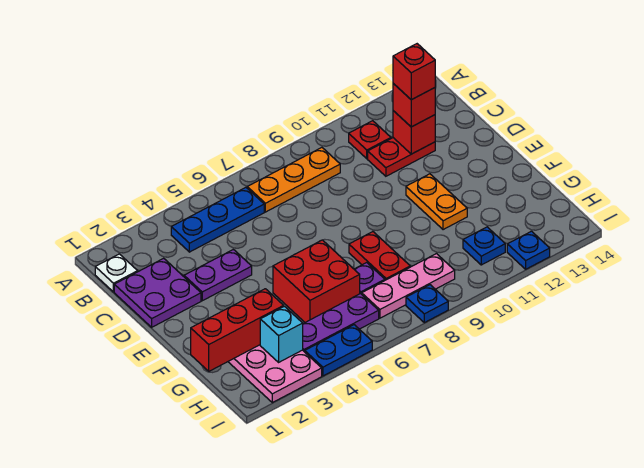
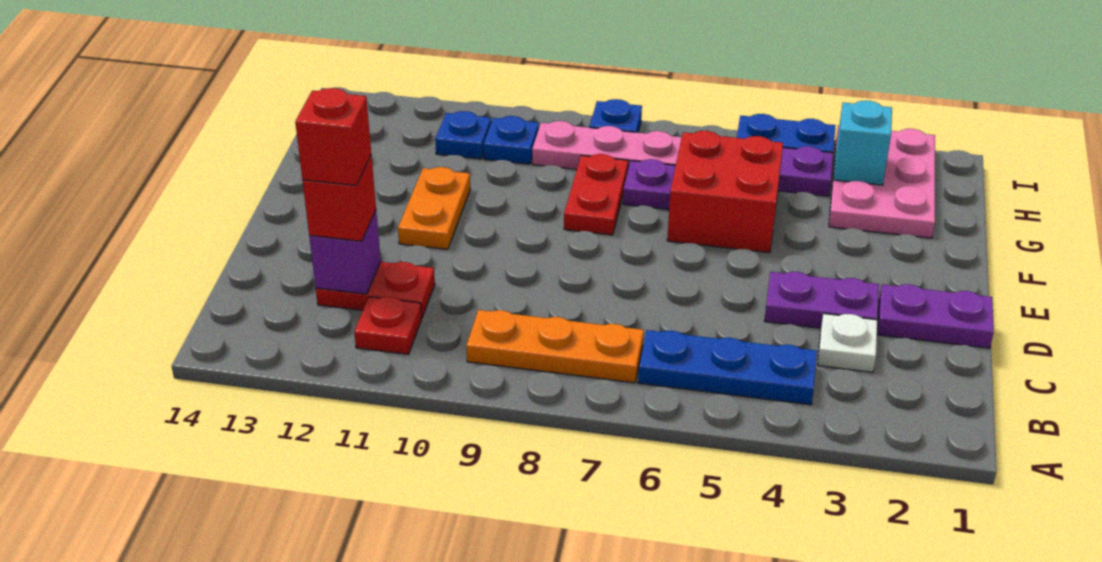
white plate B1 level 1 -> white plate C3 level 1
purple plate C1:D2 level 1 -> purple plate D1:D2 level 1
red brick C12 level 2 -> purple brick C12 level 2
red brick G1:G3 level 2 -> none
blue plate I12 level 1 -> blue plate H10 level 1

